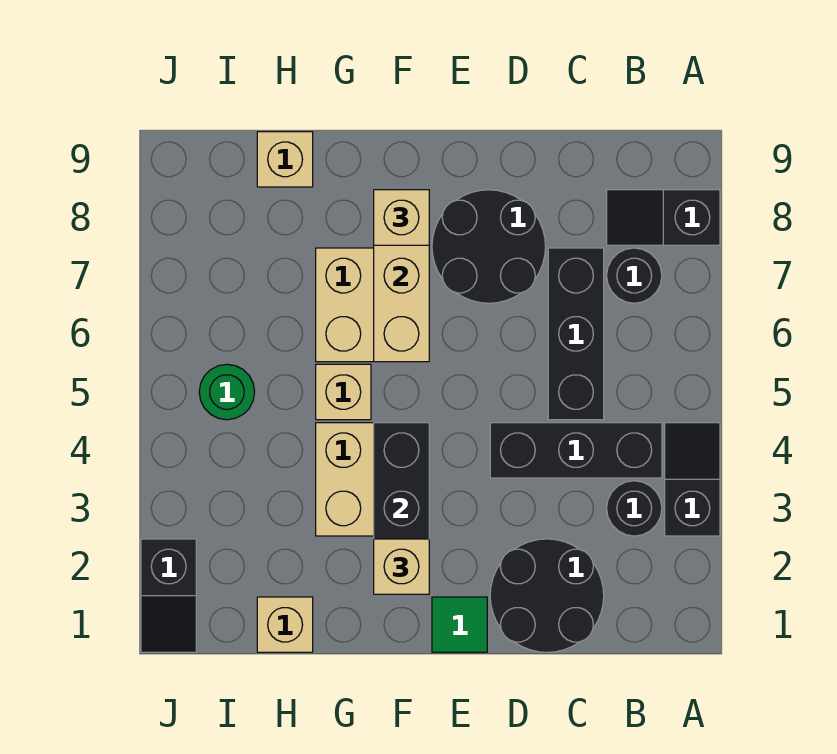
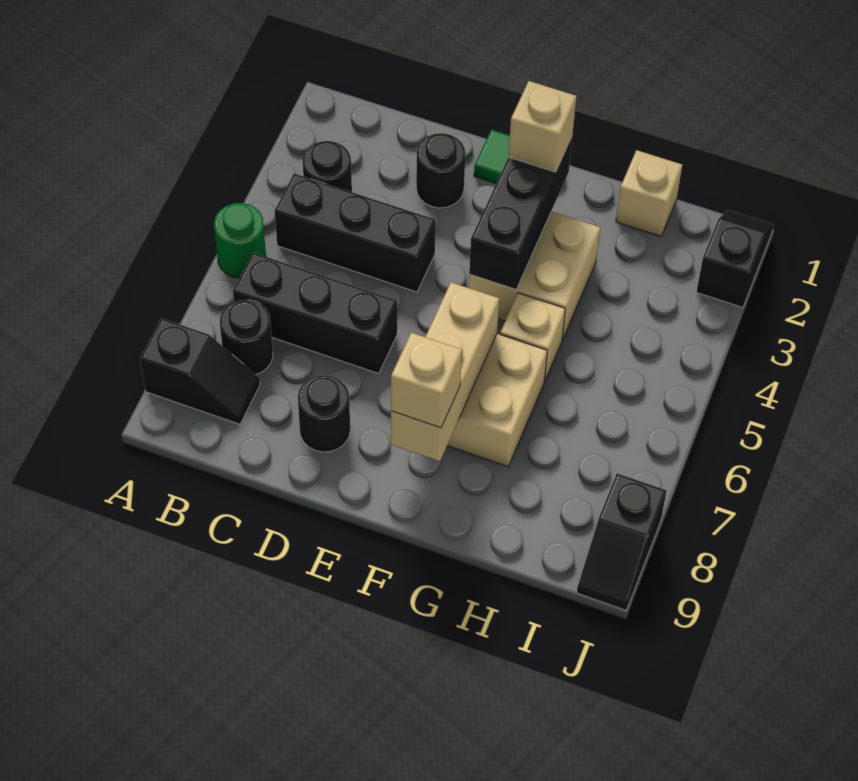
black slope A3:A4 level 1 top 3 -> black slope J8:J9 level 1 top 8
black round brick C1:D2 level 1 -> black round brick D2 level 1
black brick C5:C7 level 1 -> black brick B6:D6 level 1
black round brick D7:E8 level 1 -> black round brick D8 level 1
tan brick H9 level 1 -> none
green round brick I5 level 1 -> green round brick A5 level 1

